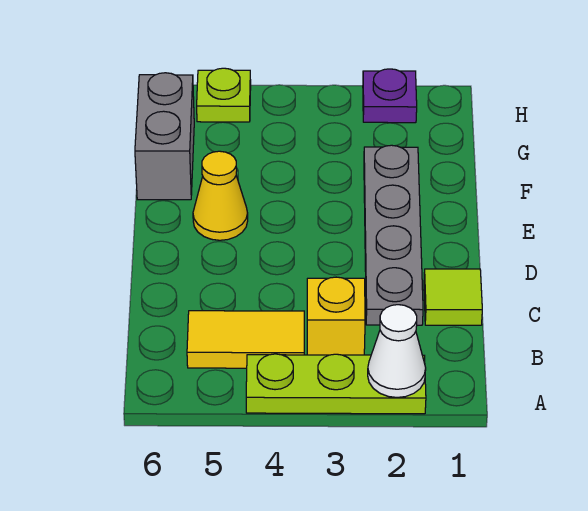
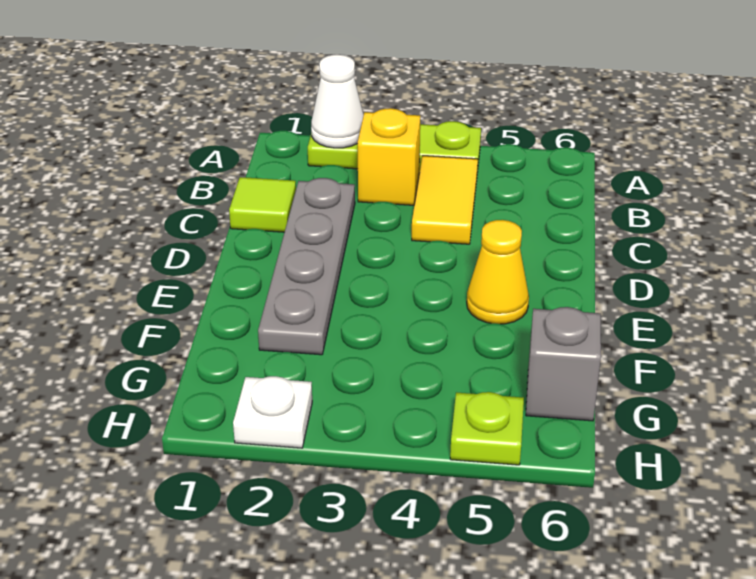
yellow tile B4:B5 level 1 -> yellow tile B4:C4 level 1
grey brick F6:G6 level 1 -> grey brick G6 level 1
purple plate H2 level 1 -> white plate H2 level 1

